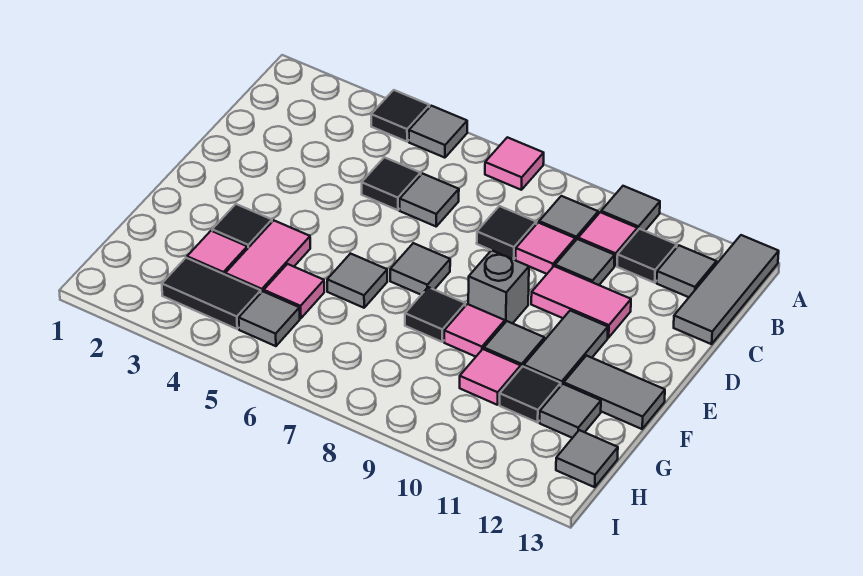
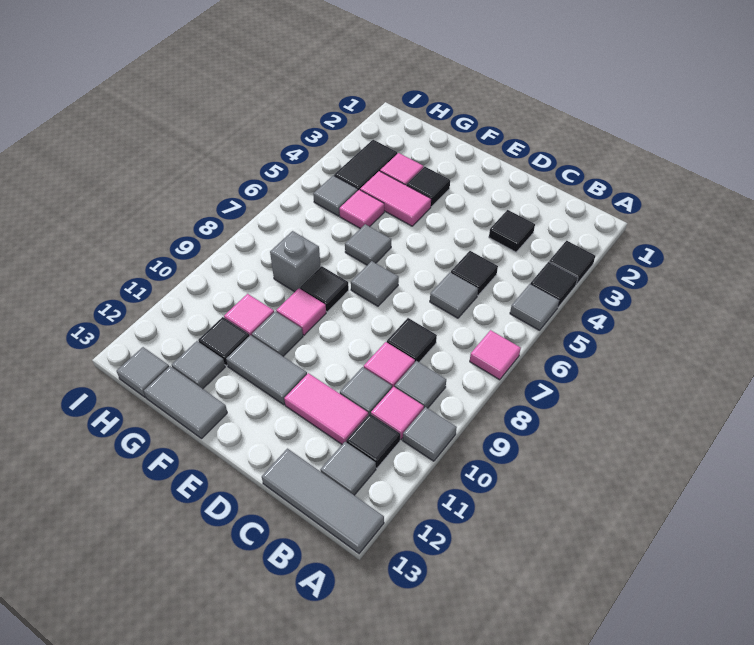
none -> black tile A3 level 1
none -> black tile C3 level 1
pink tile D10:D11 level 1 -> pink tile C11:D11 level 1
grey brick E9 level 1 -> grey brick G8 level 1
grey tile F12:F13 level 1 -> grey tile F13:G13 level 1

